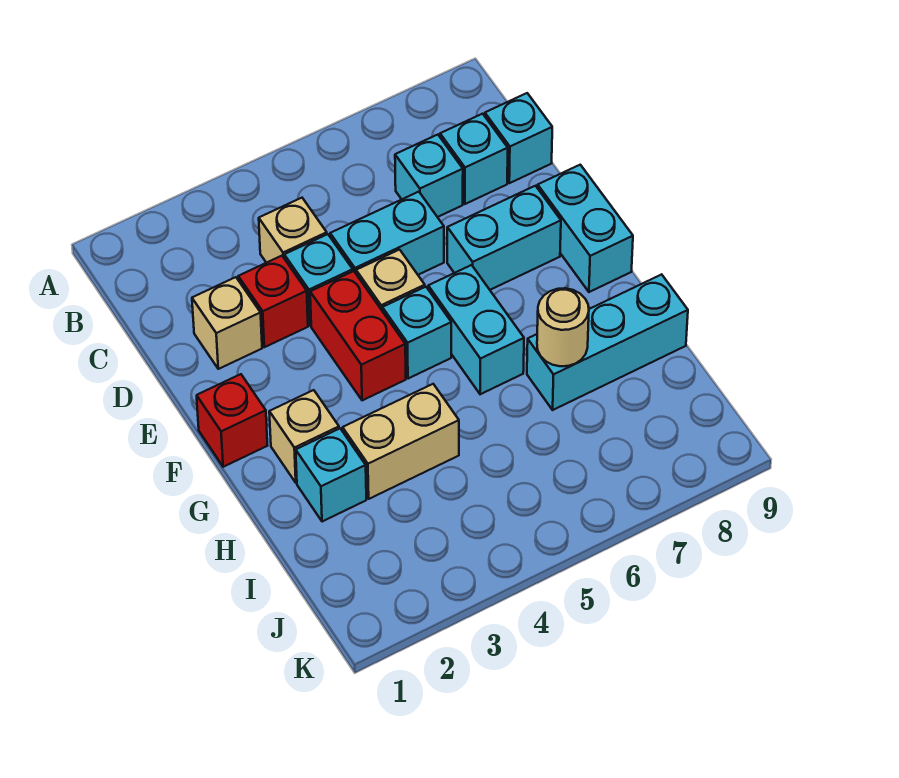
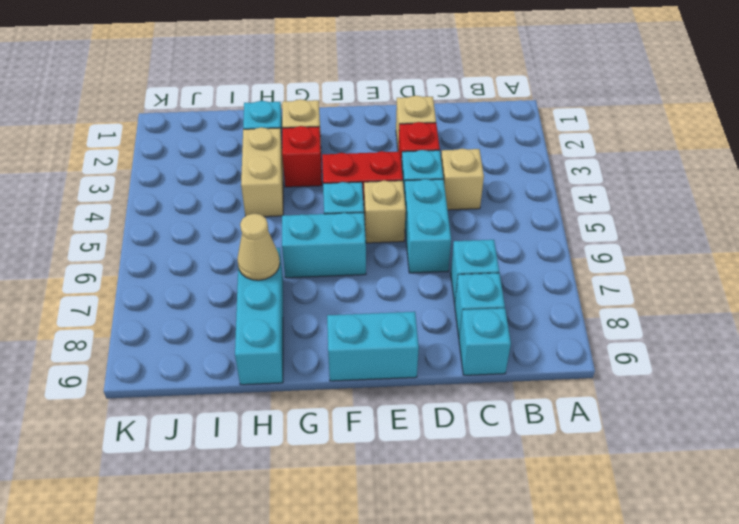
cyan brick E7:E8 level 1 -> none
red brick F1 level 1 -> red brick G3 level 1
tan round brick H7 level 2 -> tan cone H7 level 2

